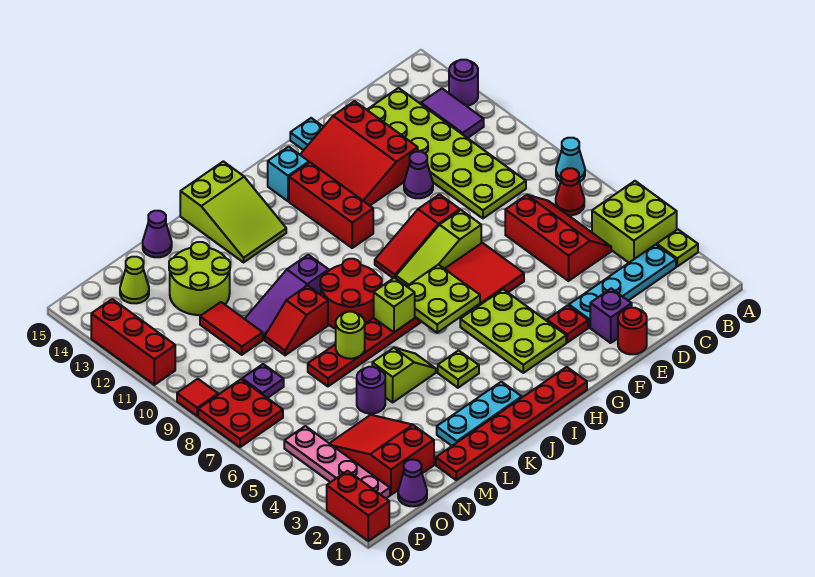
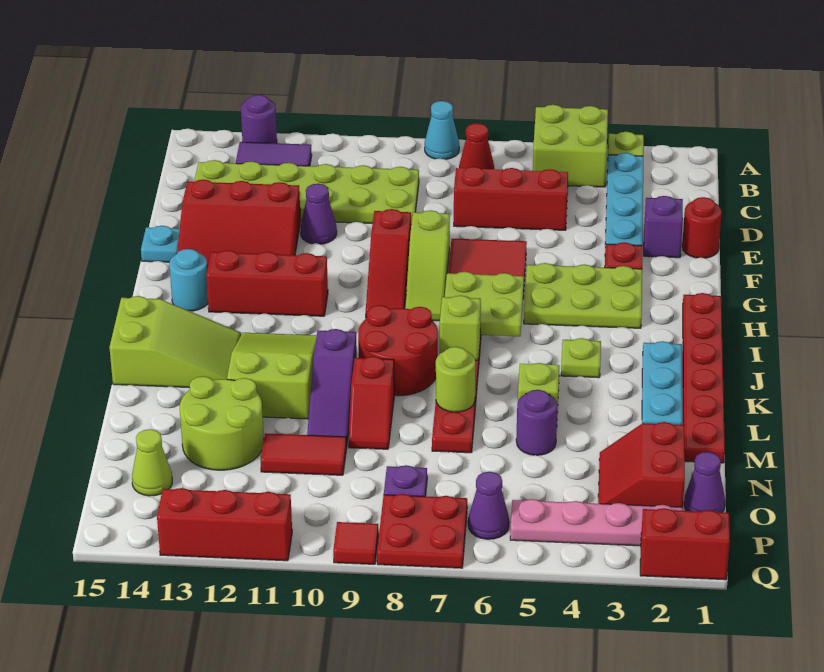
cyan brick H14 level 1 -> cyan round brick H14 level 1
none -> lime slope J11:L12 level 1 top L
purple cone M15 level 1 -> purple cone P6 level 1
red slope N2:O4 level 1 top 2 -> red slope N2:O3 level 1 top 2

